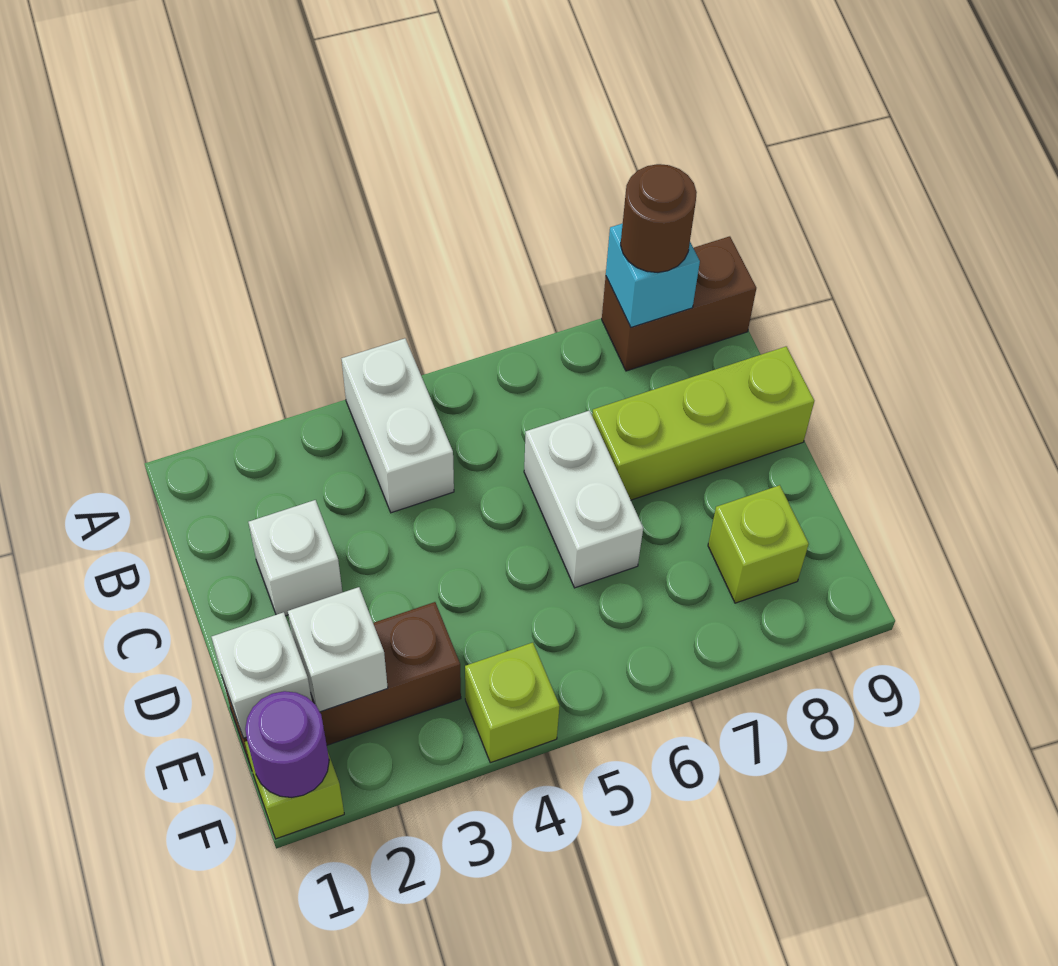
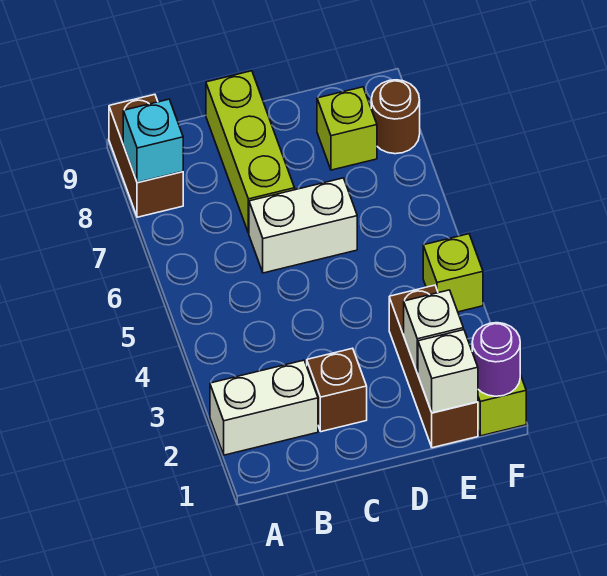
white brick A4:B4 level 1 -> white brick A2:B2 level 1
brown round brick A8 level 3 -> brown round brick F8 level 1
white brick C2 level 1 -> brown brick C2 level 1

